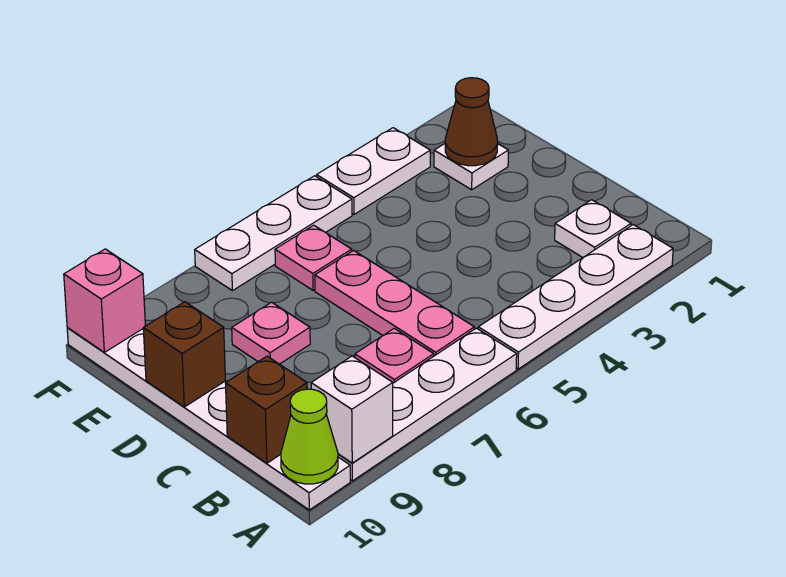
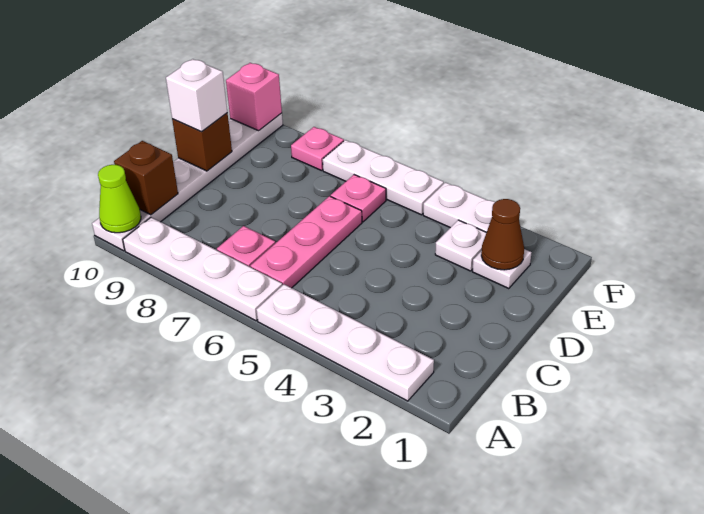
white brick A9 level 2 -> white brick D10 level 3
white plate B2 level 1 -> white plate E3 level 1
pink plate D8 level 1 -> pink plate F8 level 1

